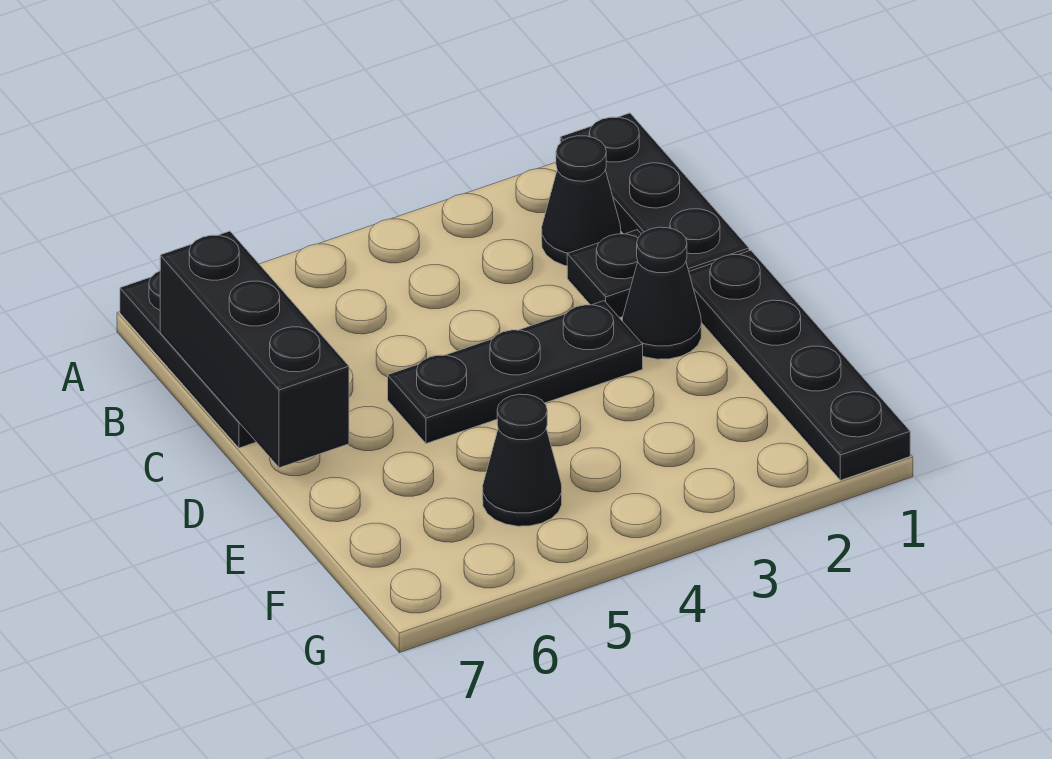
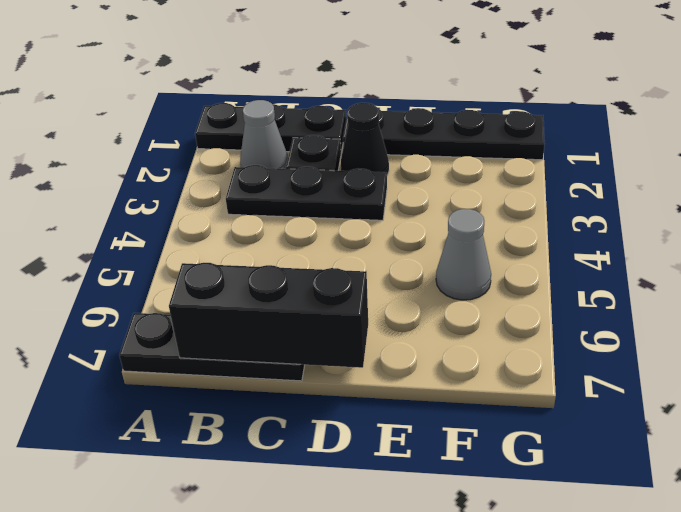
black cone B2 level 1 -> grey cone B2 level 1
black plate D3:D5 level 1 -> black plate B3:D3 level 1
black cone F5 level 1 -> grey cone F5 level 1

